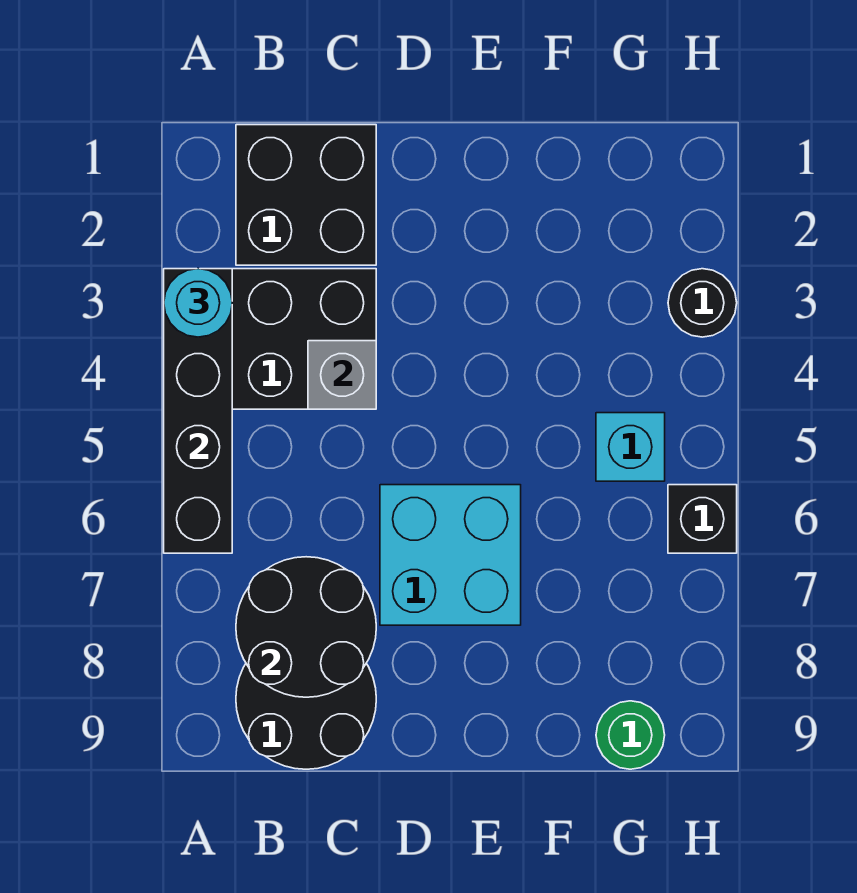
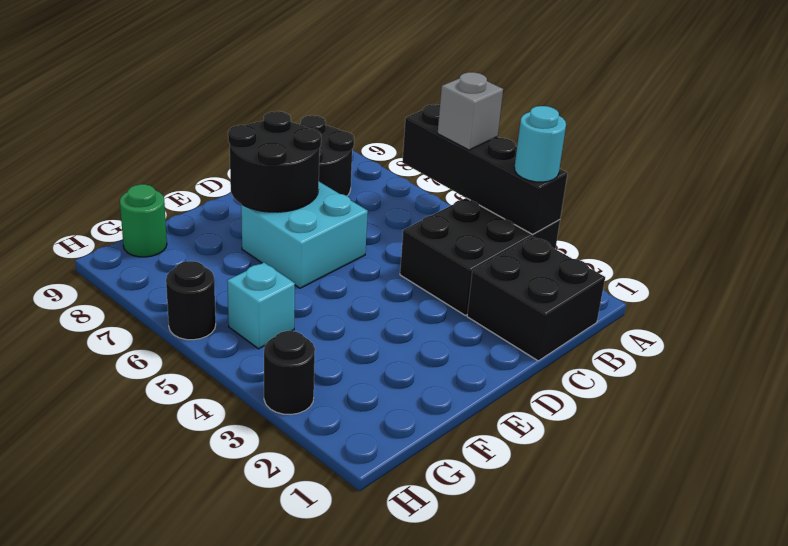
black round brick B7:C8 level 2 -> black round brick D7:E8 level 2
grey brick C4 level 2 -> grey brick A5 level 3
black brick H6 level 1 -> black round brick H6 level 1

